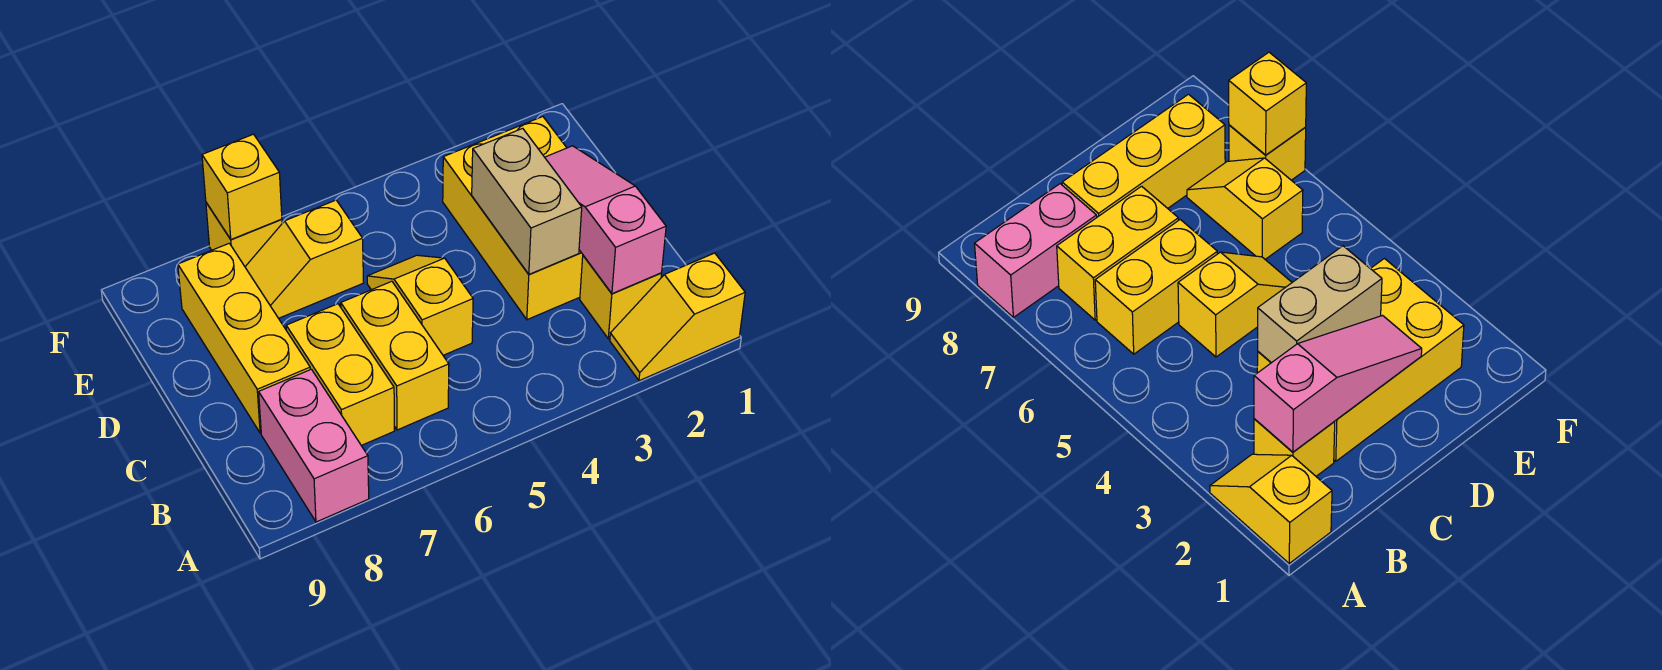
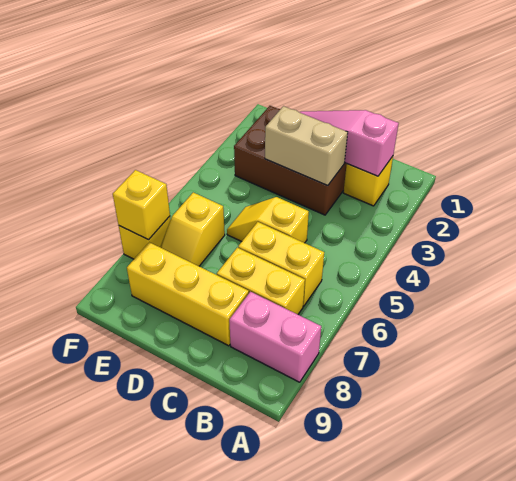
yellow slope A1:A2 level 1 top 1 -> none
yellow brick C2:E3 level 1 -> brown brick C2:E3 level 1

